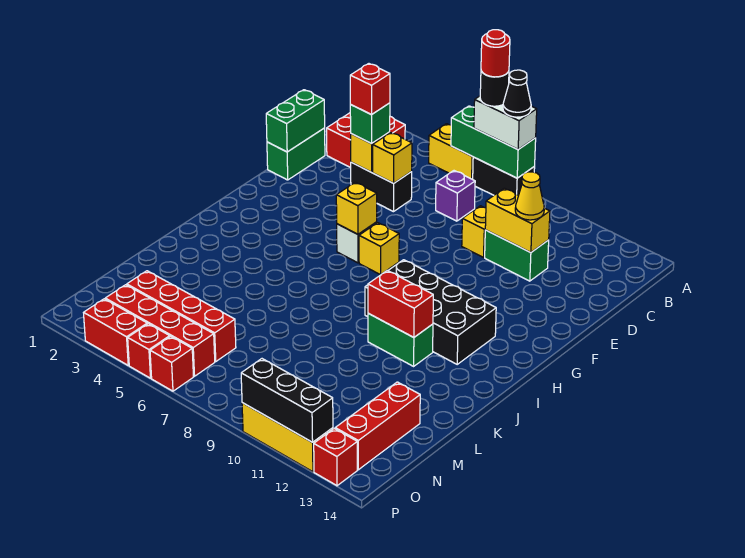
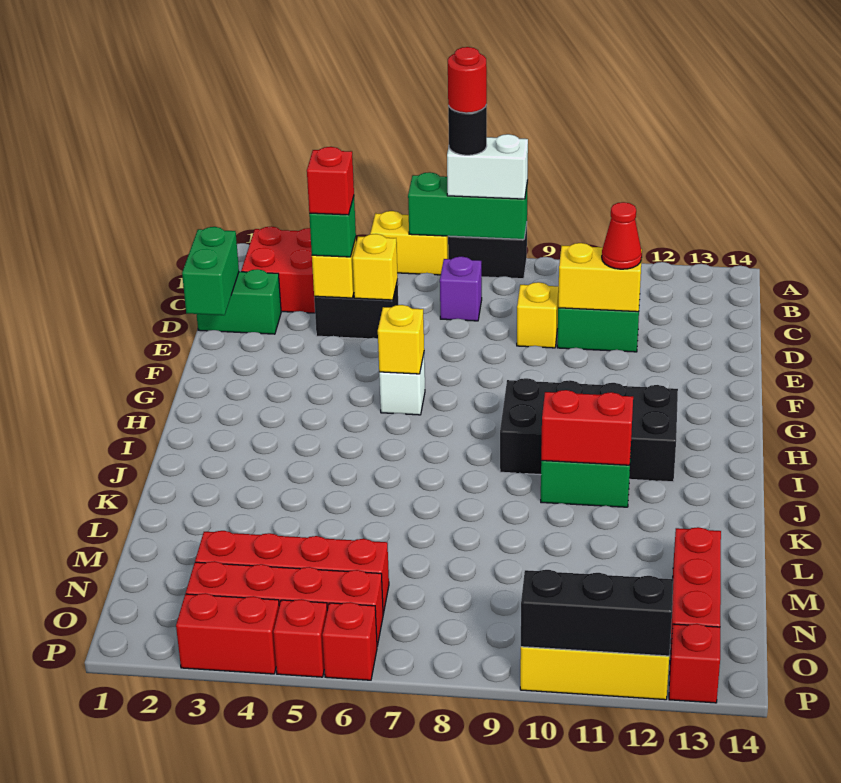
black cone A8 level 4 -> none
green brick D1:E1 level 1 -> green brick D1:D2 level 1
yellow cone D11 level 3 -> red cone D11 level 3
yellow brick G7 level 1 -> none

